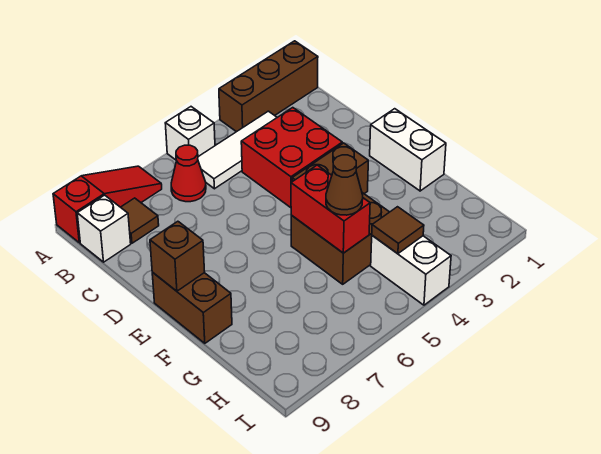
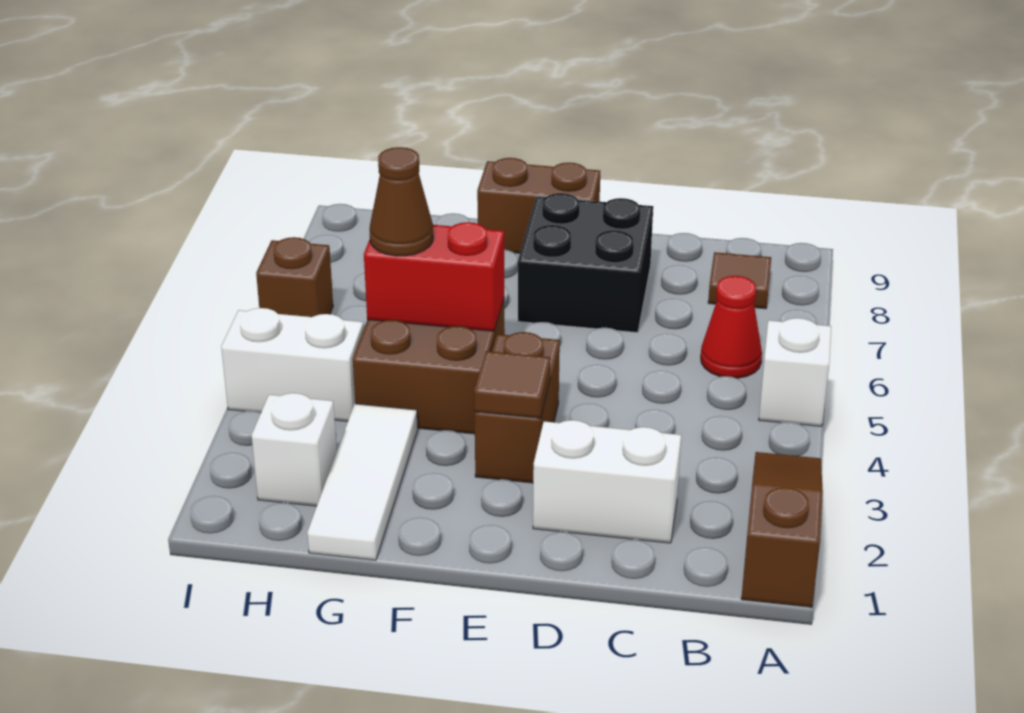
brown brick A1:A3 level 1 -> brown slope A1:A3 level 1 top 1
red slope A7:A9 level 1 top 9 -> none
white tile B3:B5 level 1 -> white tile G1:G3 level 1
white brick B9 level 1 -> white brick H2 level 1
red brick C3:D4 level 1 -> none
none -> black brick D7:E8 level 1
white brick E1:F1 level 1 -> white brick C2:D2 level 1
brown brick E9 level 2 -> brown brick I6 level 1
brown tile H4 level 2 -> brown tile E3 level 2

